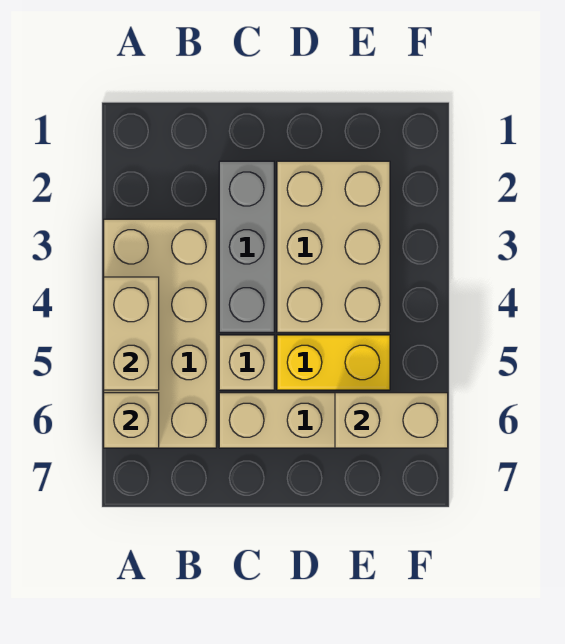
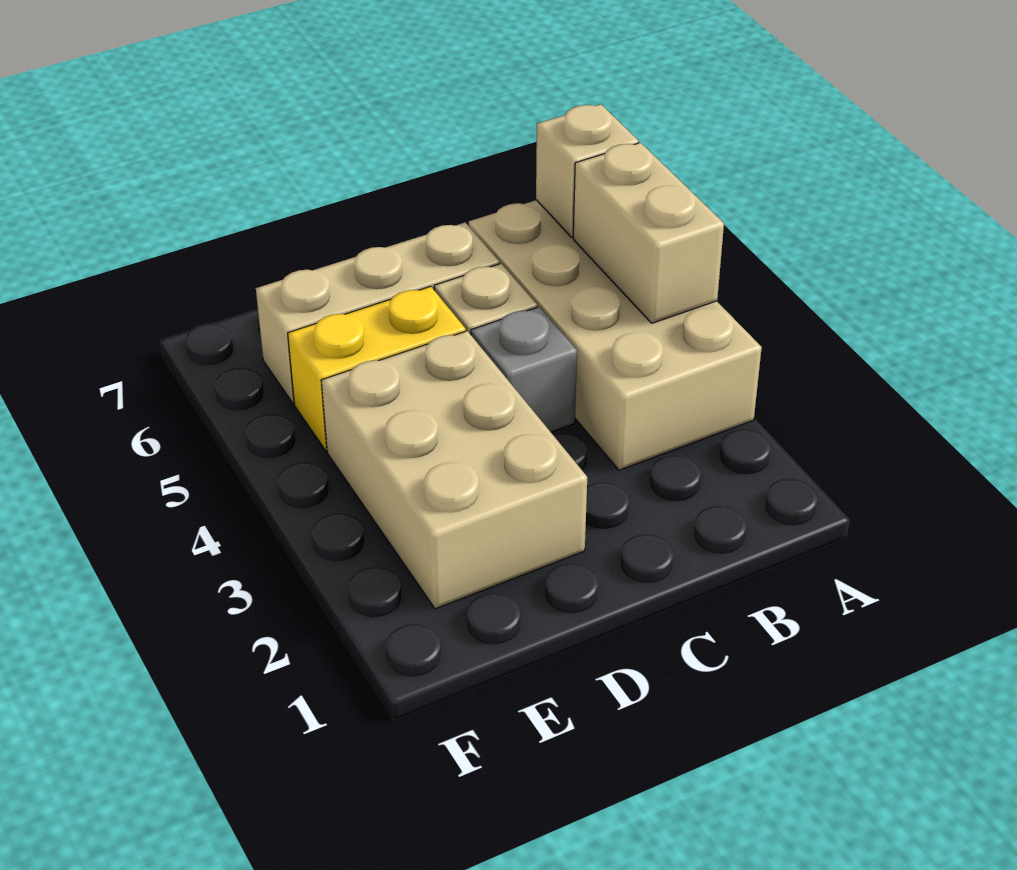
grey brick C2:C4 level 1 -> grey brick C4 level 1
tan brick E6:F6 level 2 -> none

